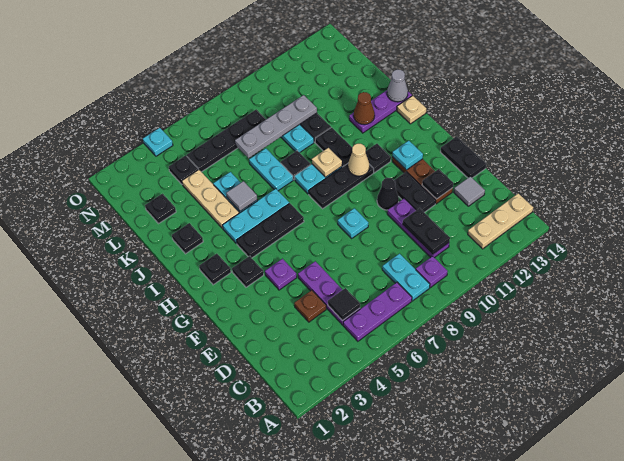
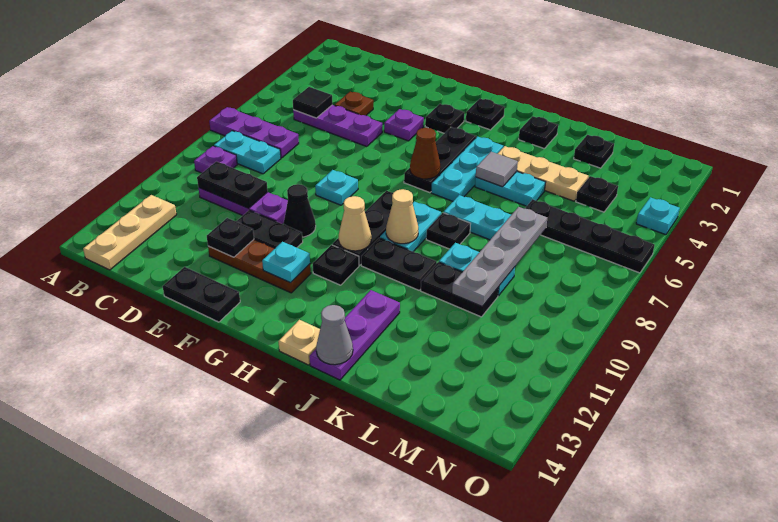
purple plate B5:B7 level 1 -> purple plate A7:C7 level 1
grey tile D13 level 1 -> none
tan plate I9 level 2 -> tan cone I9 level 2
brown cone J12 level 2 -> brown cone H6 level 2
black plate M5:M8 level 1 -> black plate L6:O6 level 1

